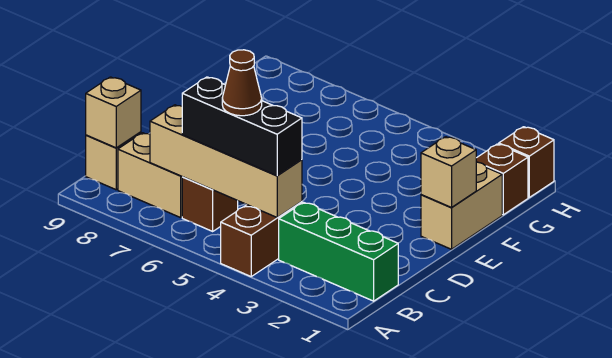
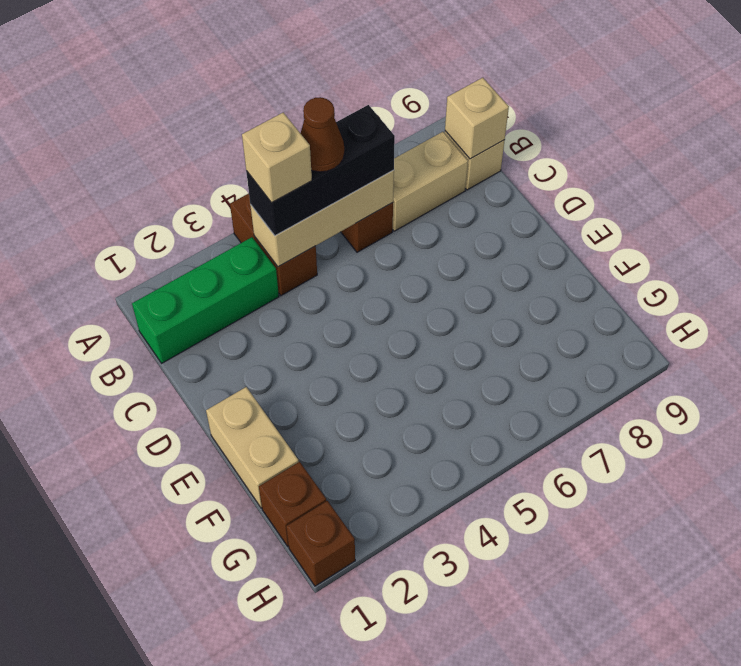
tan brick B4:B7 level 2 -> tan brick B4:B6 level 2
tan brick E1 level 2 -> tan brick B4 level 4

